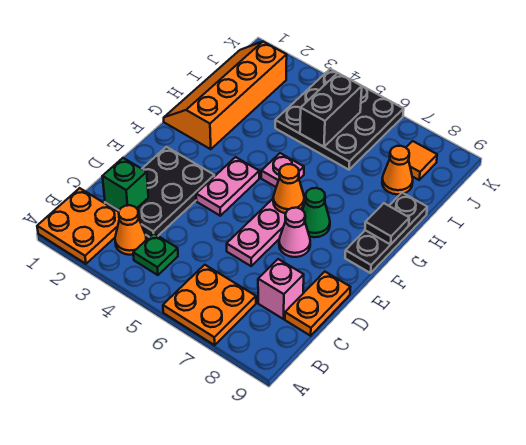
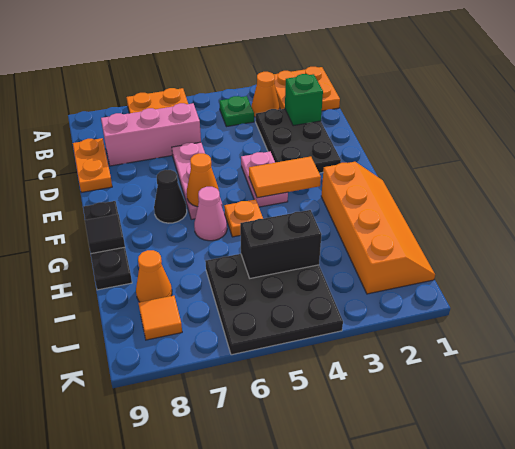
pink brick C8 level 1 -> pink brick C6:C8 level 1
pink cone E7 level 1 -> pink cone G6 level 1
none -> orange tile F3:F4 level 2
green cone F7 level 1 -> black cone F7 level 1
pink plate G5 level 1 -> orange plate G5 level 1
black brick I5:J5 level 2 -> black brick I4:I5 level 2

